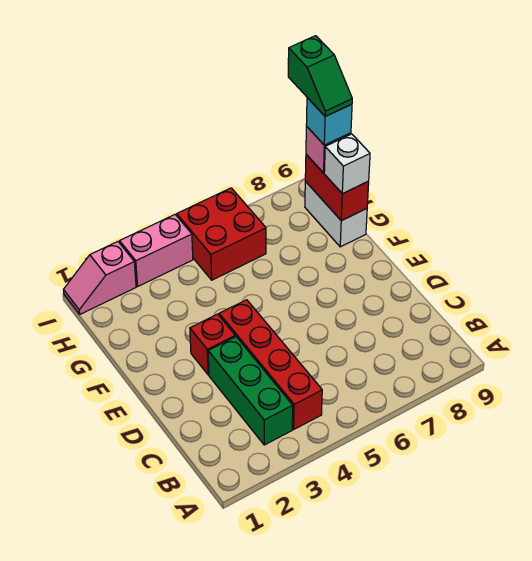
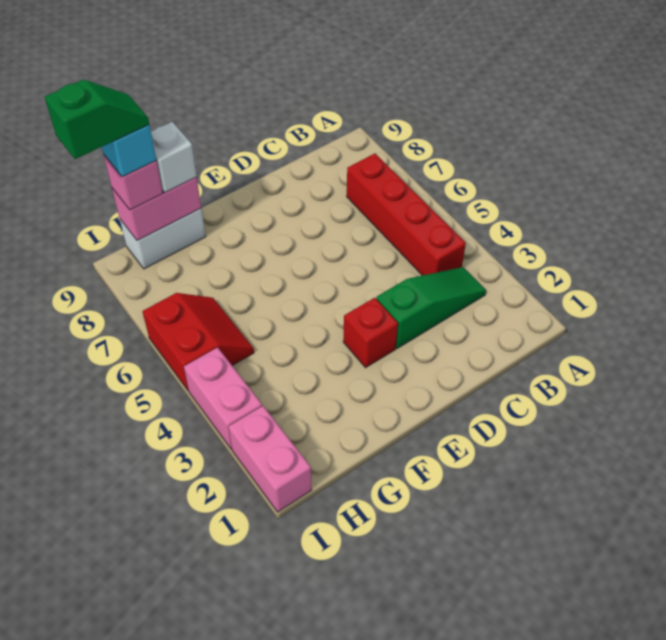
green brick B3:D3 level 1 -> green slope B3:D3 level 1 top D
red brick B4:E4 level 1 -> red brick B4:B7 level 1
red brick G9:H9 level 2 -> pink brick G9:H9 level 2
red brick H5:I6 level 1 -> red slope H5:I6 level 1 top I
pink slope I1:I2 level 1 top 2 -> pink brick I1:I2 level 1

